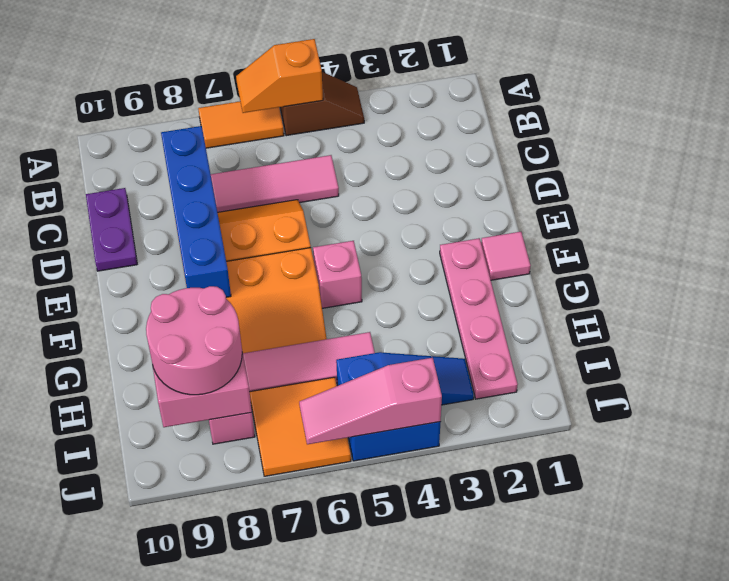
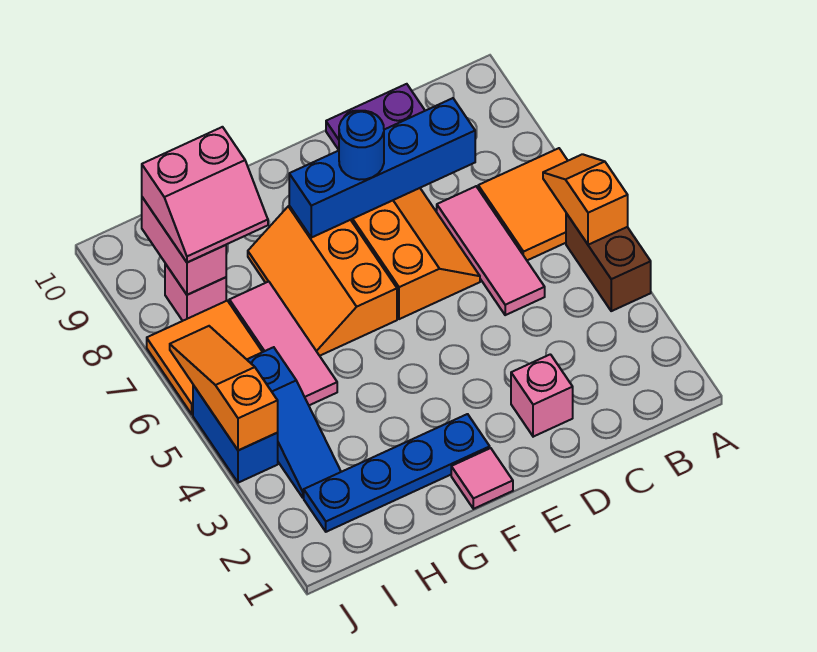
brown slope A4:A5 level 1 top 5 -> brown brick A4:A5 level 1
orange tile A6:A7 level 1 -> orange tile A6:B7 level 1
none -> blue round brick E8 level 3
pink plate F2:I2 level 1 -> blue plate F2:I2 level 1
pink brick F5 level 1 -> pink brick D2 level 1
pink round brick H8:I9 level 3 -> pink slope H8:I9 level 3 top 9
pink slope J4:J6 level 2 top 4 -> orange slope J4:J6 level 2 top 4

